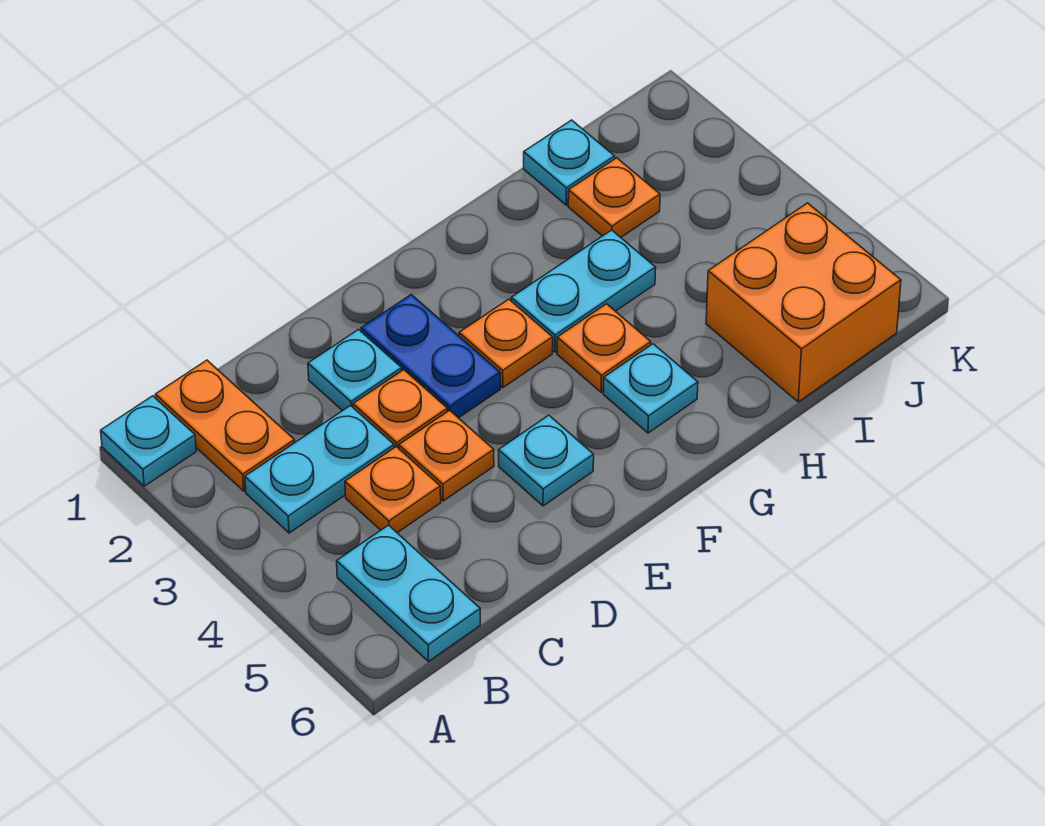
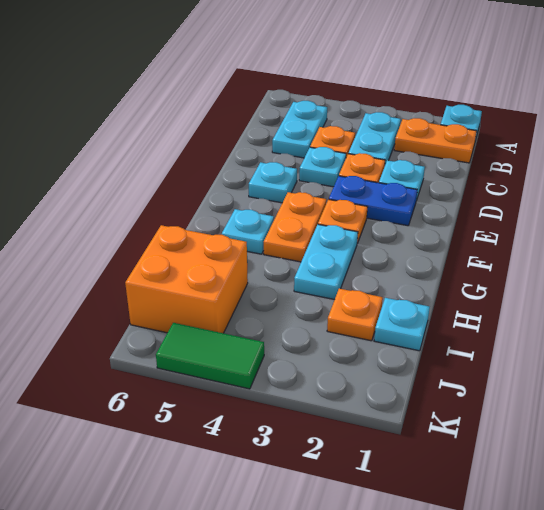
cyan plate B5:B6 level 1 -> cyan plate B5:C5 level 1
orange plate D4 level 1 -> cyan plate D4 level 1
orange plate G4 level 1 -> orange plate F4:G4 level 1
none -> green tile K4:K5 level 1

